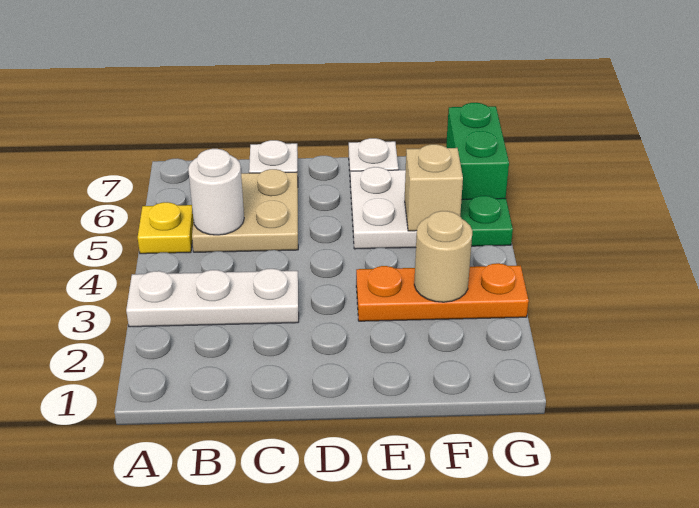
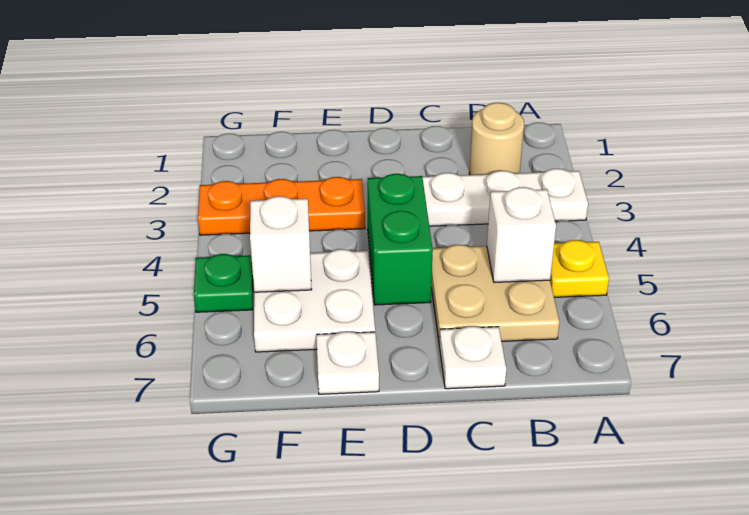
white round brick B5 level 2 -> white brick B5 level 2
tan round brick F3 level 2 -> tan round brick B2 level 1
tan brick F5 level 2 -> white brick F5 level 2
green brick G6:G7 level 1 -> green brick D4:D5 level 1

